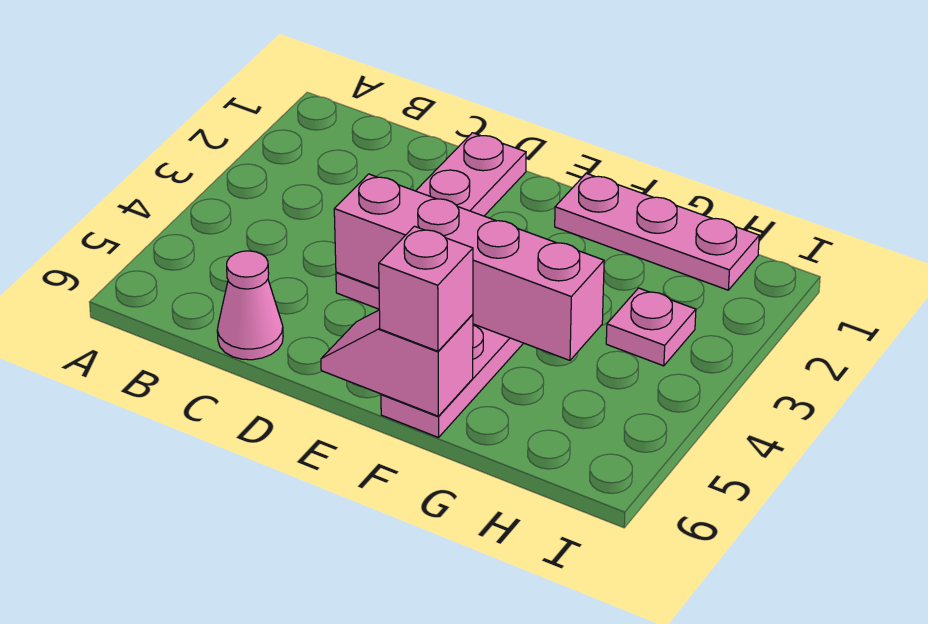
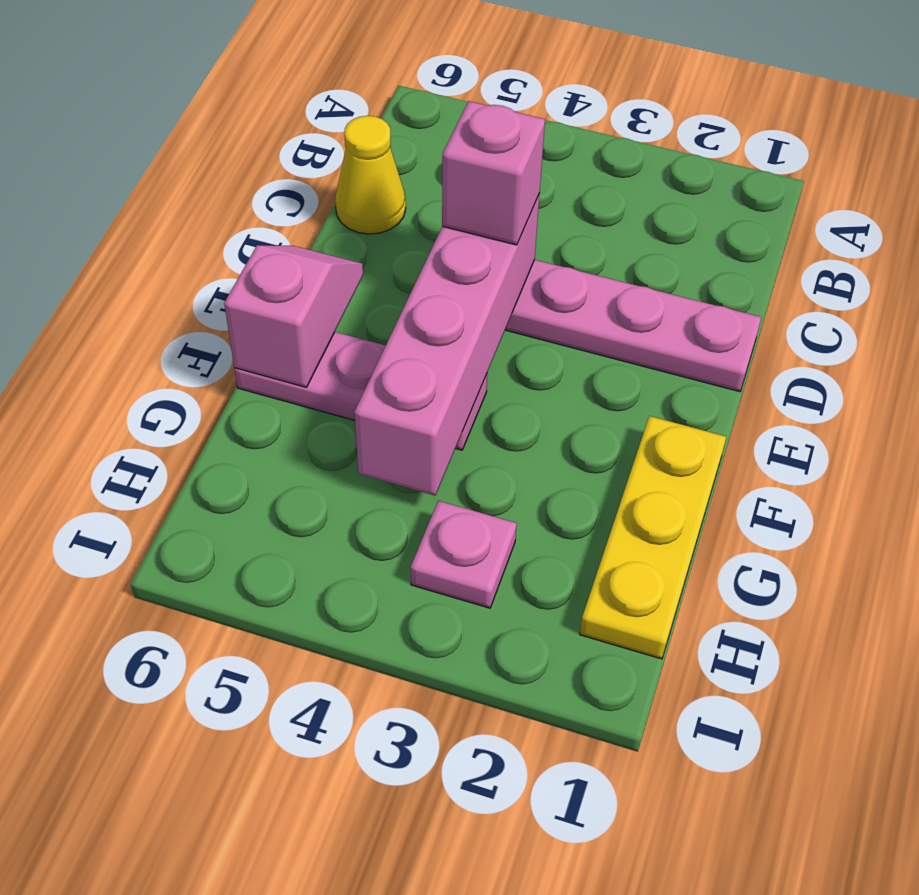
pink cone C6 level 1 -> yellow cone C6 level 1
pink plate F1:H1 level 1 -> yellow plate F1:H1 level 1
pink brick F6 level 3 -> pink brick D4 level 3

